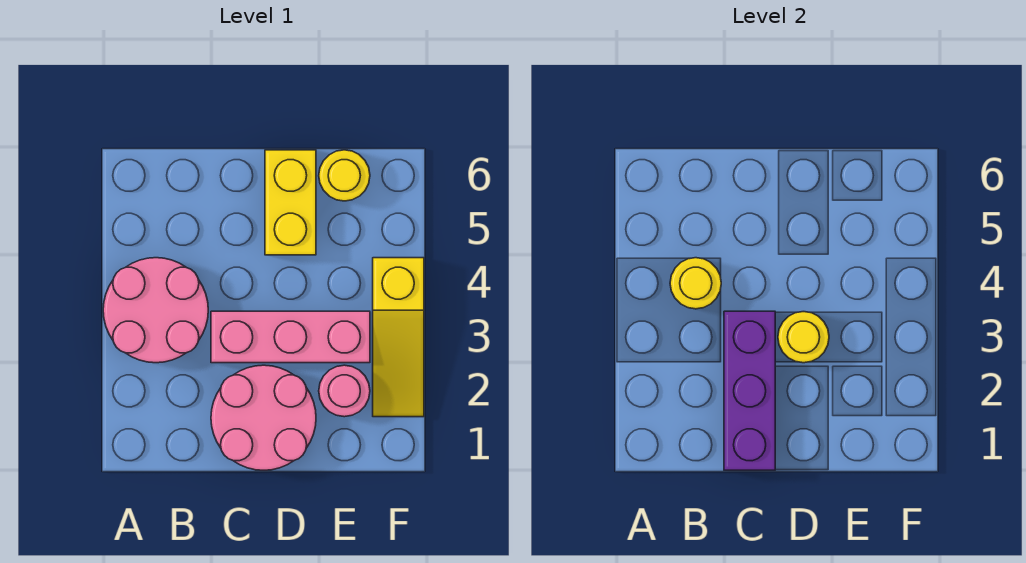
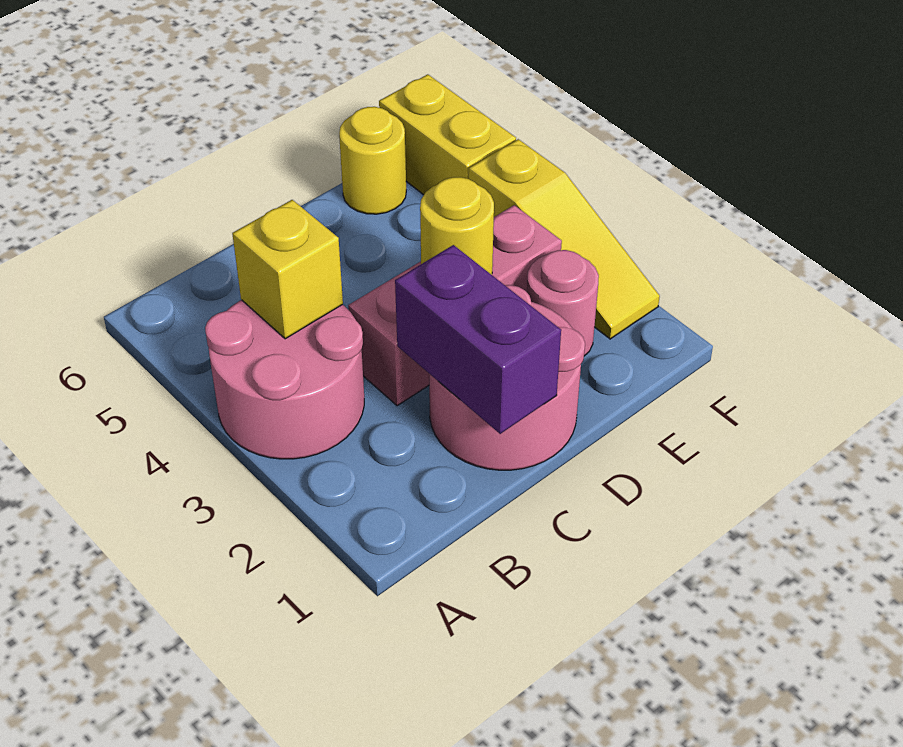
yellow round brick B4 level 2 -> yellow brick B4 level 2
purple brick C1:C3 level 2 -> purple brick C1:C2 level 2
yellow brick D5:D6 level 1 -> yellow brick F5:F6 level 1

